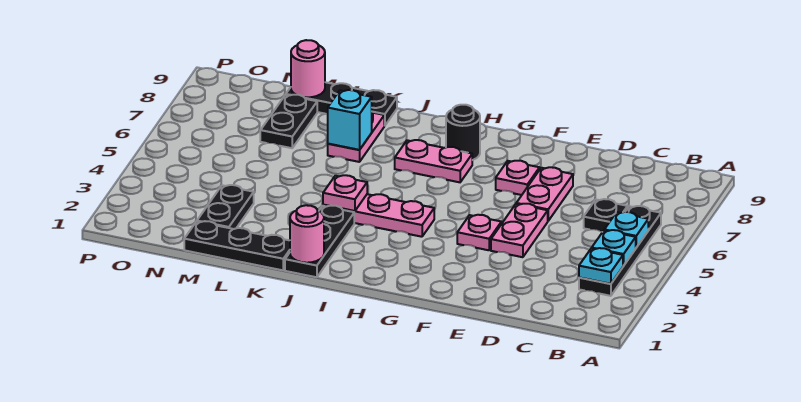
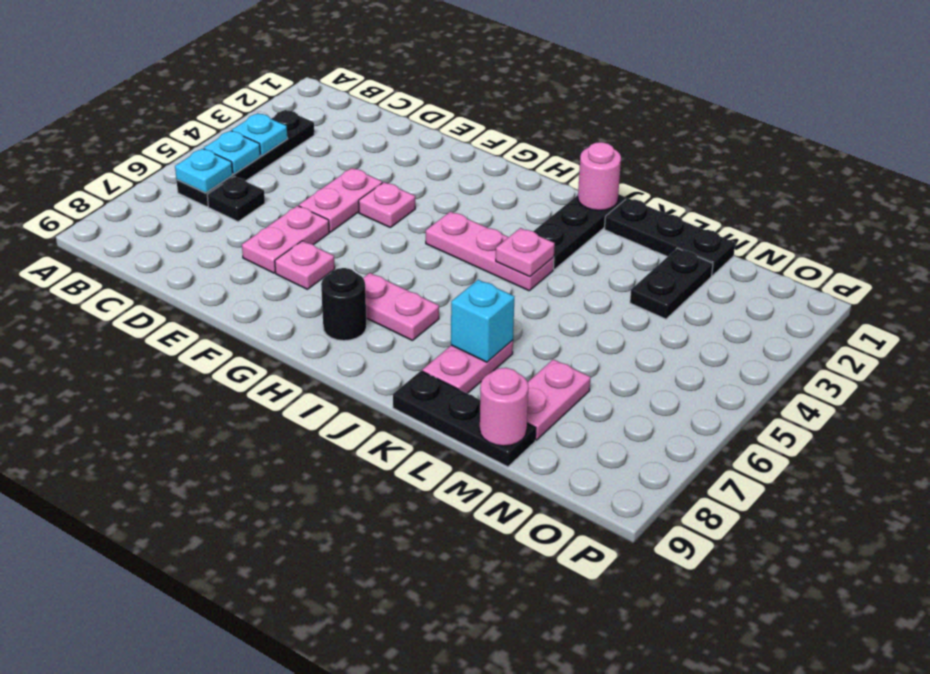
cyan plate B3 level 2 -> cyan plate B6 level 2
black plate M7:M8 level 1 -> pink plate M7:M8 level 1

